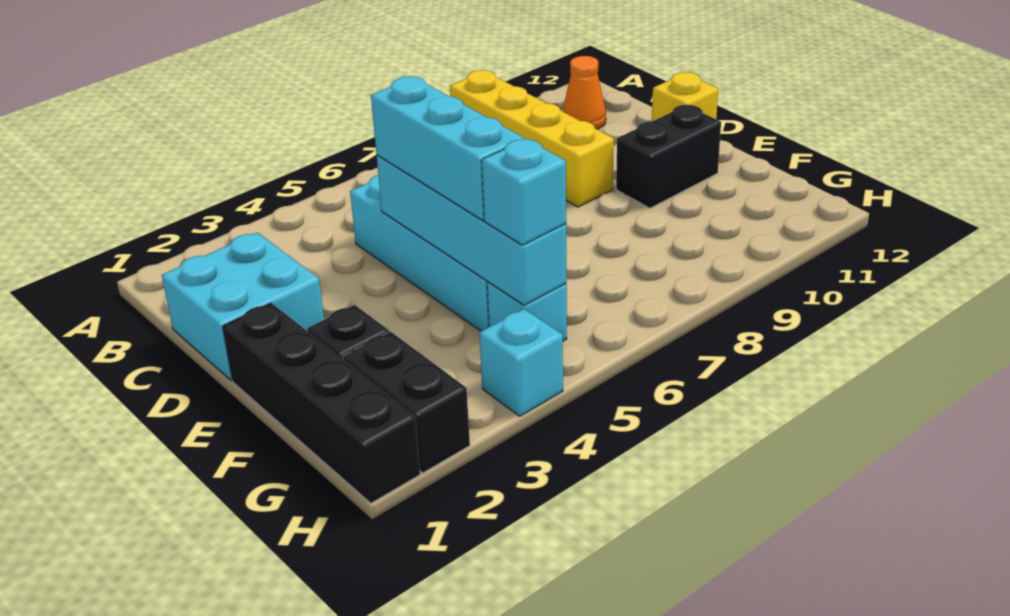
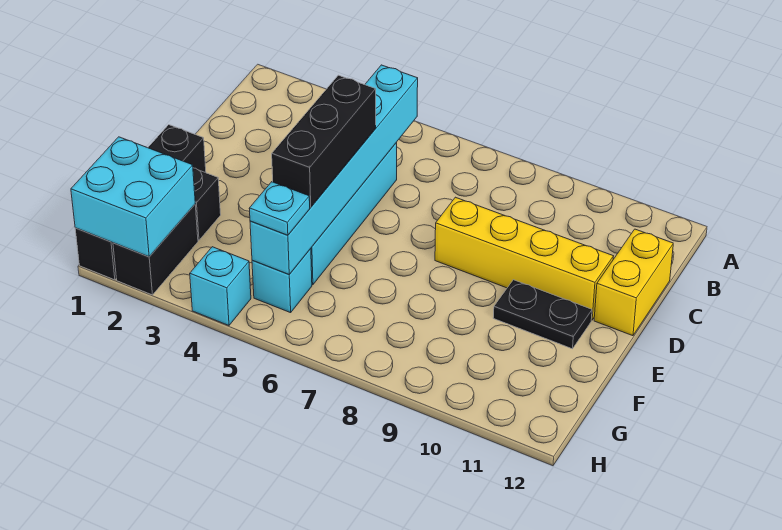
yellow brick A9:D9 level 1 -> yellow brick D8:D11 level 1
orange cone B11 level 1 -> none
cyan brick C1:D2 level 1 -> cyan brick G1:H2 level 2
cyan brick D5:G5 level 2 -> cyan brick B5:G5 level 2
cyan brick D5:F5 level 3 -> black brick D5:F5 level 3
yellow brick D12 level 1 -> yellow brick C12:D12 level 1
black brick E10:E11 level 1 -> black plate E10:E11 level 1
cyan brick G5 level 3 -> cyan plate G5 level 3

